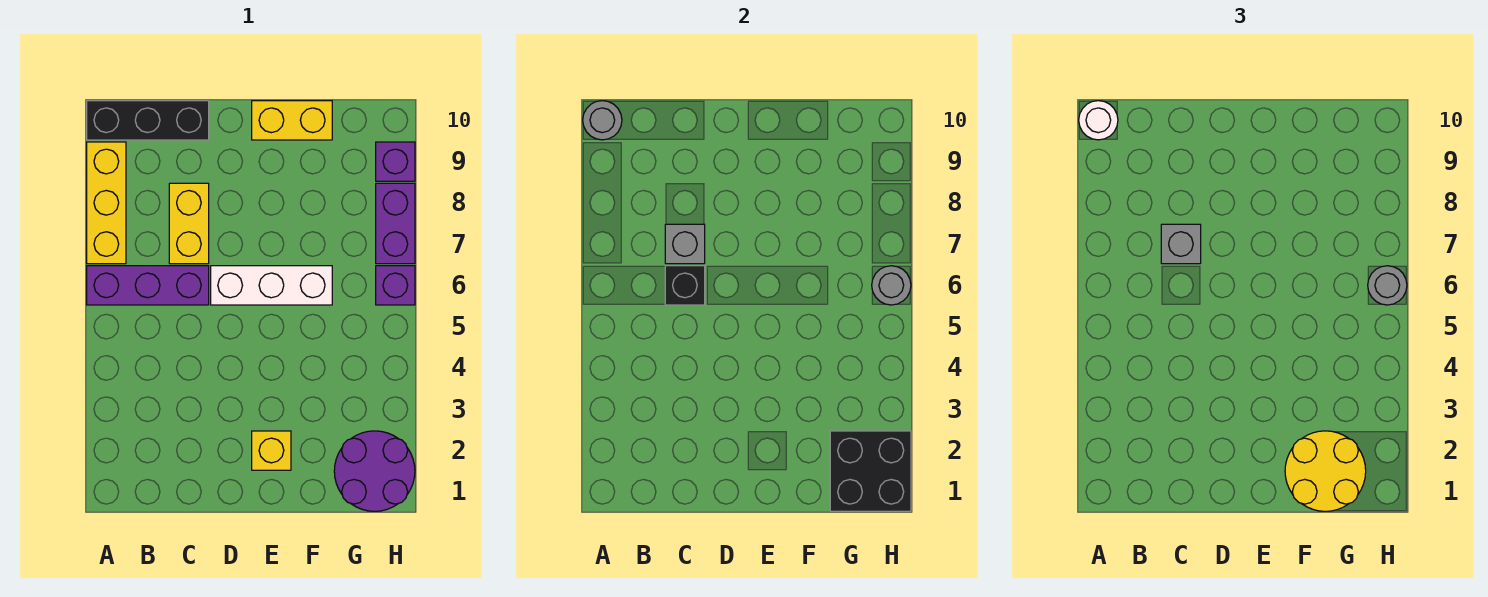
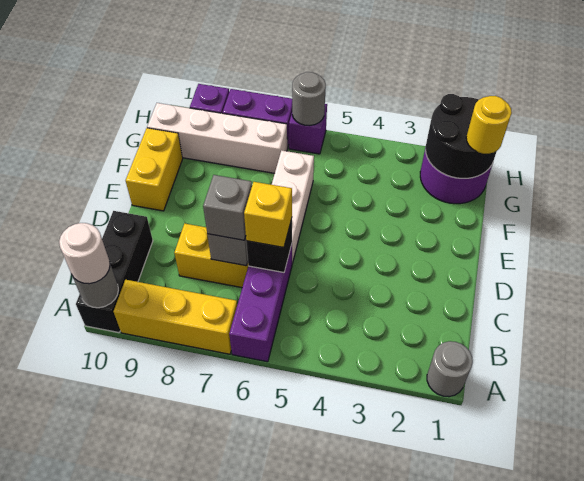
yellow brick E2 level 1 -> yellow brick C6 level 3
yellow round brick F1:G2 level 3 -> yellow round brick G1 level 3
black brick G1:H2 level 2 -> black round brick G1:H2 level 2
none -> white brick G7:G10 level 1
grey round brick H6 level 3 -> grey round brick A1 level 1

